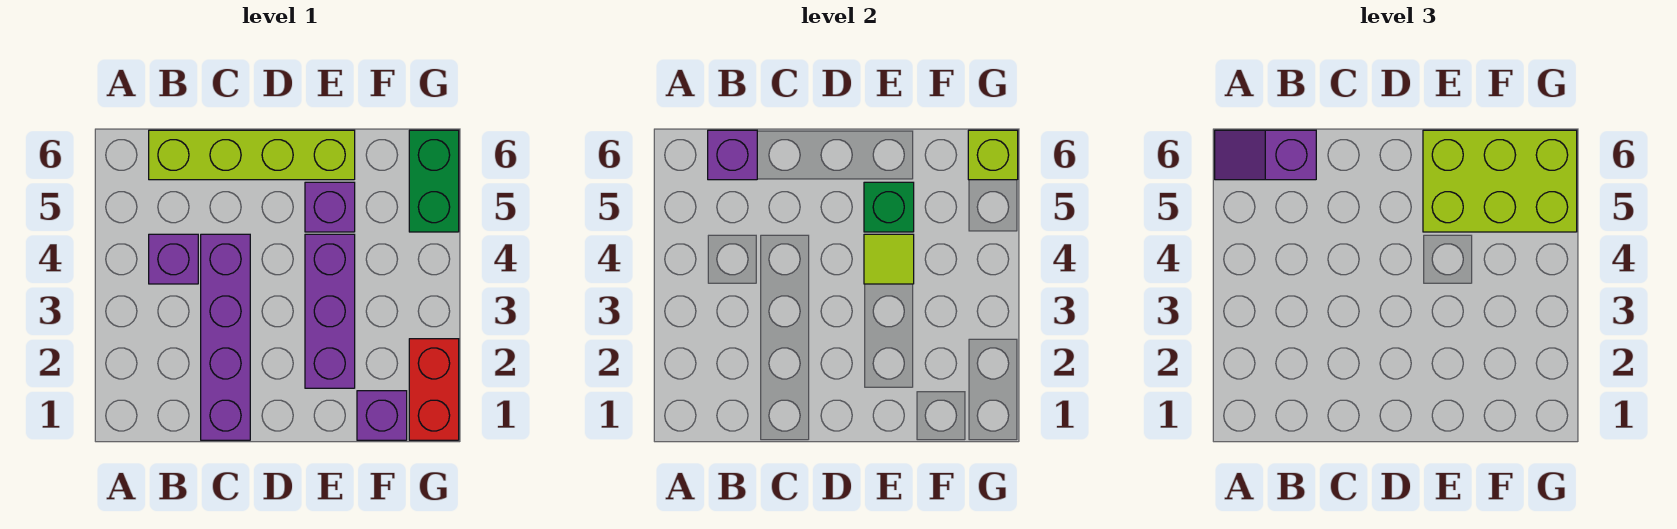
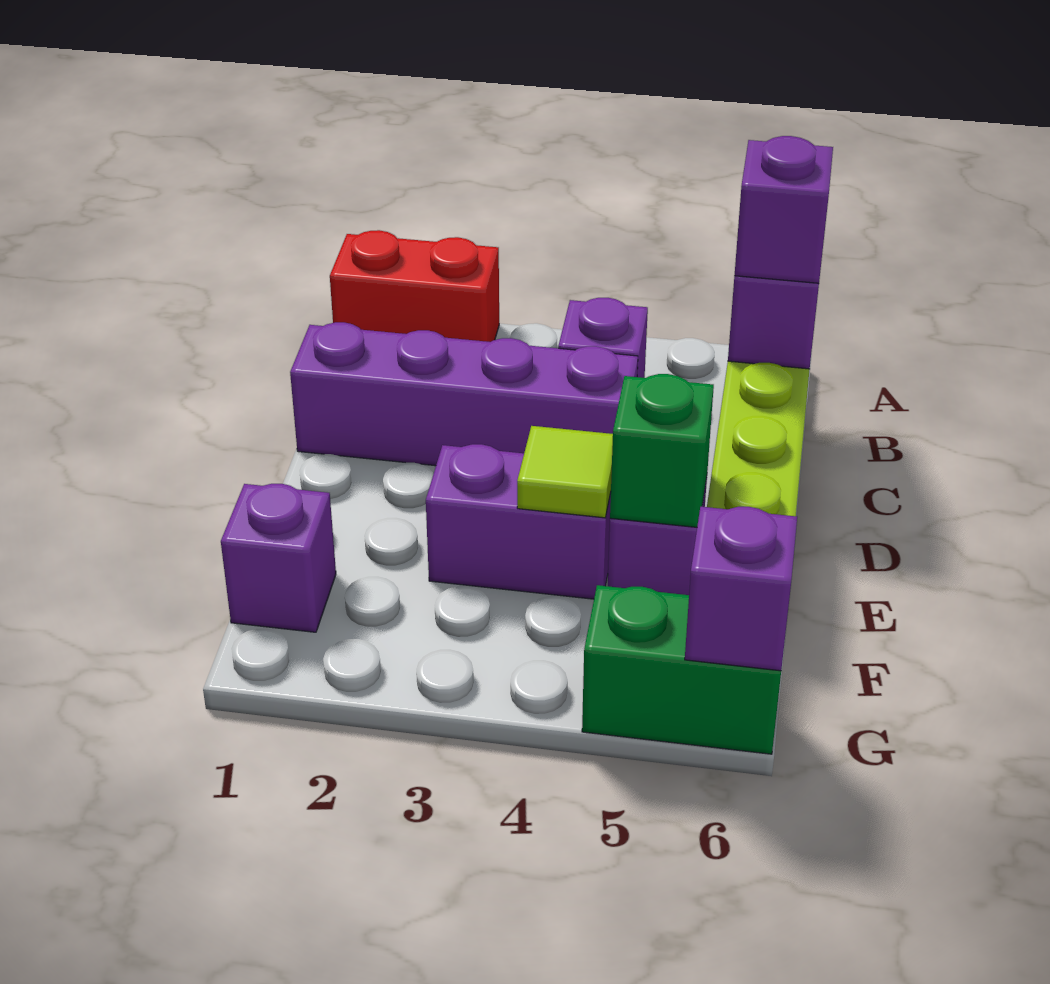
purple brick E2:E4 level 1 -> purple brick E3:E4 level 1
lime brick E5:G6 level 3 -> none
red brick G1:G2 level 1 -> red brick A1:A2 level 1
lime brick G6 level 2 -> purple brick G6 level 2

